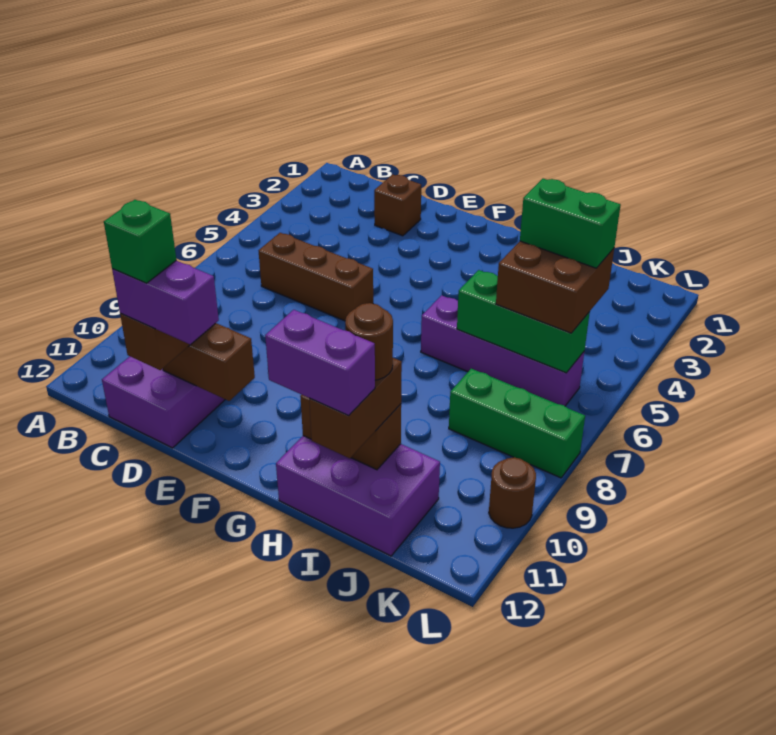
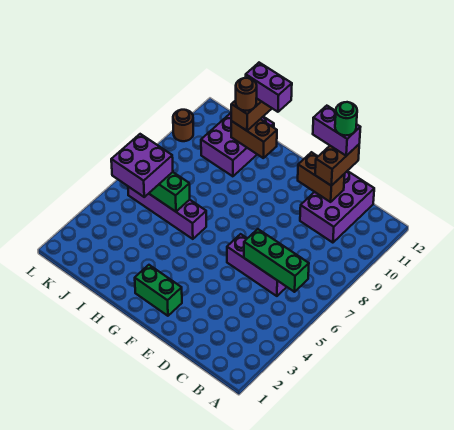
brown brick C6:E6 level 1 -> purple brick C6:E6 level 1
brown brick D2 level 1 -> none
green brick D12 level 5 -> green round brick D12 level 5
purple brick H11:J12 level 1 -> purple brick I10:J12 level 1
brown brick J5:K6 level 3 -> purple brick J5:K6 level 3
green brick J5:K5 level 4 -> green brick F2:G2 level 1
green brick J8:L8 level 1 -> green brick B6:D6 level 2

